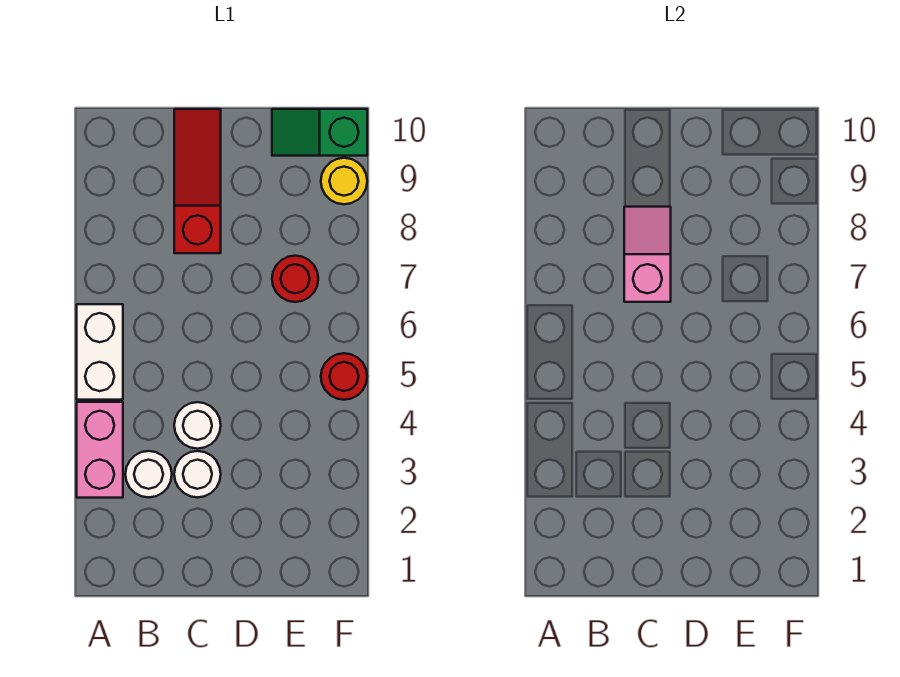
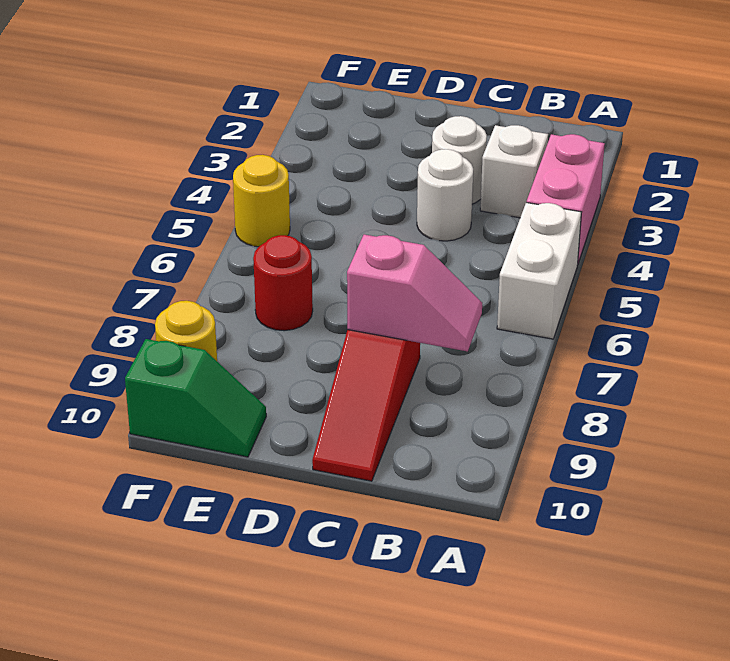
white round brick B3 level 1 -> white brick B3 level 1
pink slope C7:C8 level 2 top 7 -> pink slope B8:C8 level 2 top C
red round brick F5 level 1 -> yellow round brick F5 level 1

